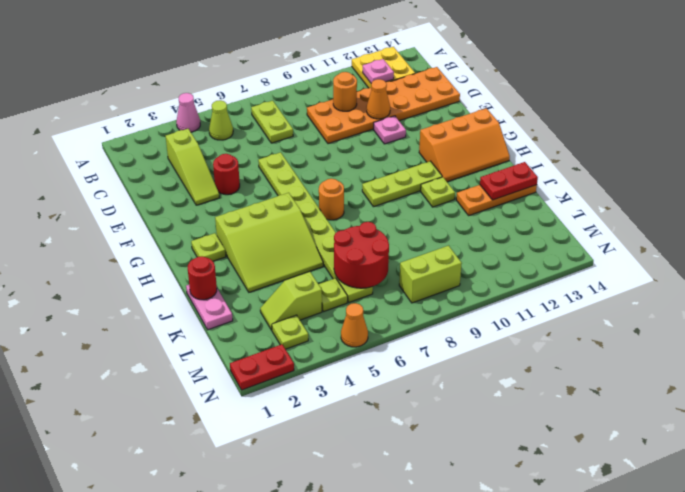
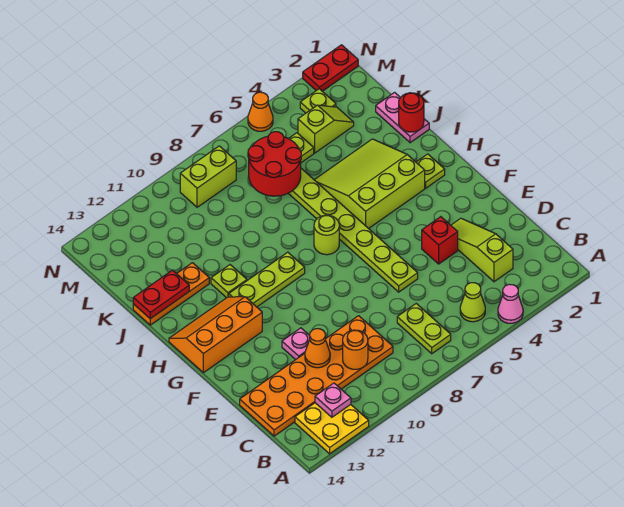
red round brick E4 level 1 -> red brick E4 level 1
orange round brick H7 level 1 -> lime round brick H7 level 1

